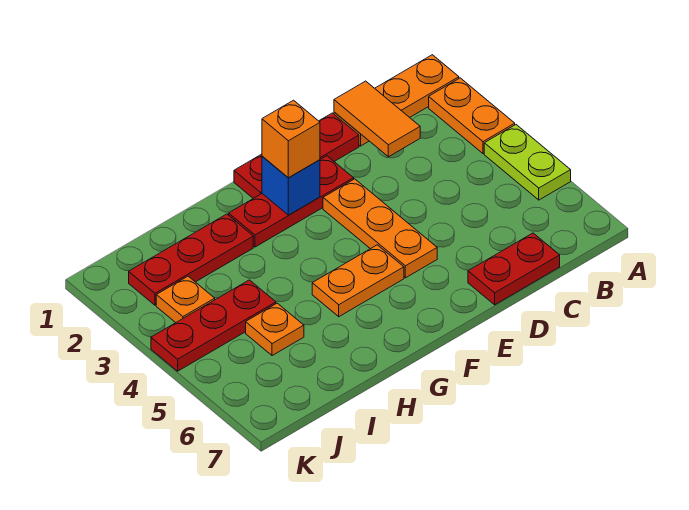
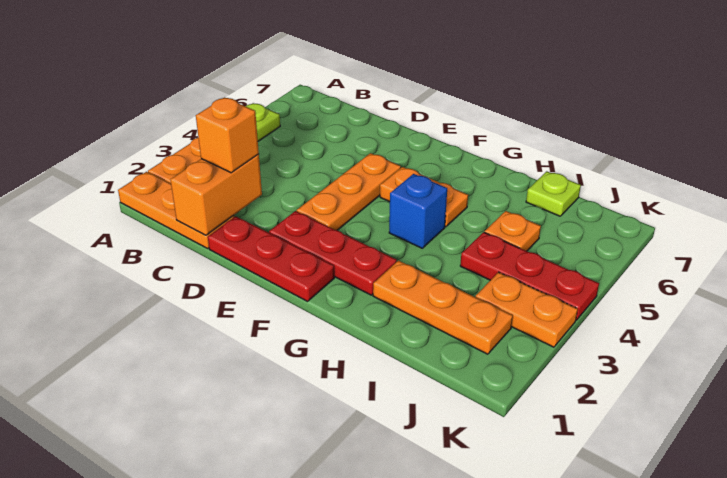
orange tile C1:C2 level 2 -> orange brick C1:C2 level 2
red plate C7:D7 level 1 -> none
blue brick F2 level 2 -> blue brick G4 level 1
orange brick F2 level 3 -> orange brick C2 level 3
red plate H2:J2 level 1 -> orange plate H2:J2 level 1
none -> lime plate I7 level 1
orange plate J3 level 1 -> orange plate J3:K3 level 1

